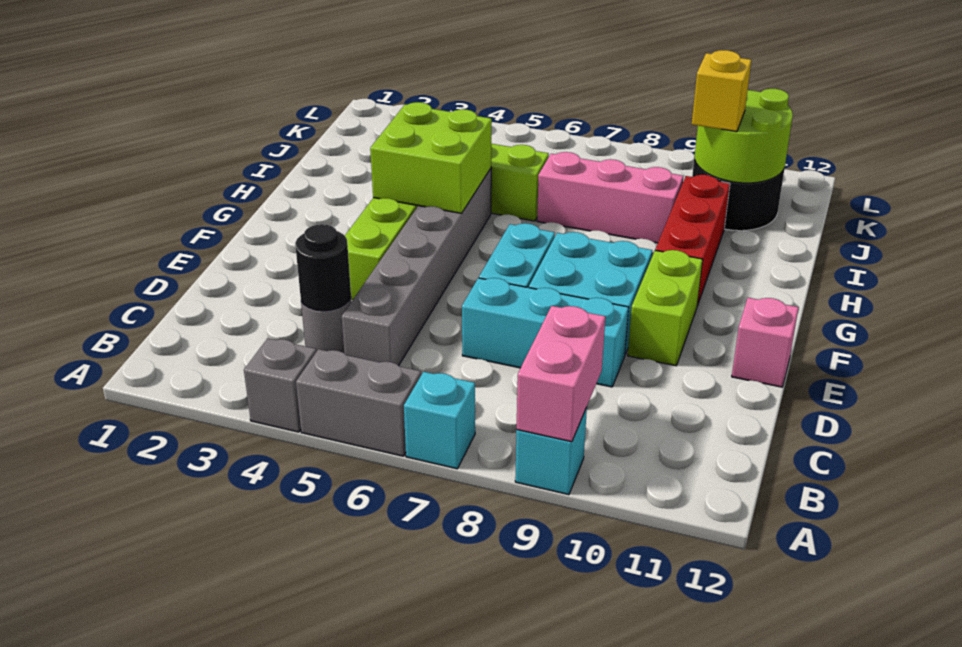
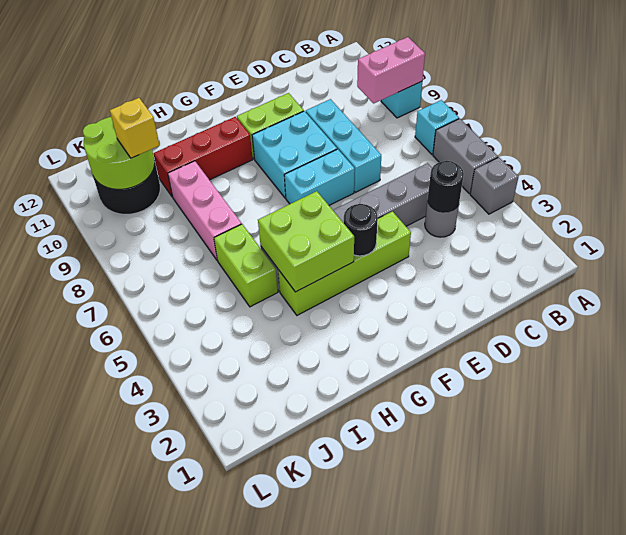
pink brick E12 level 1 -> none
none -> black round brick F4 level 2

